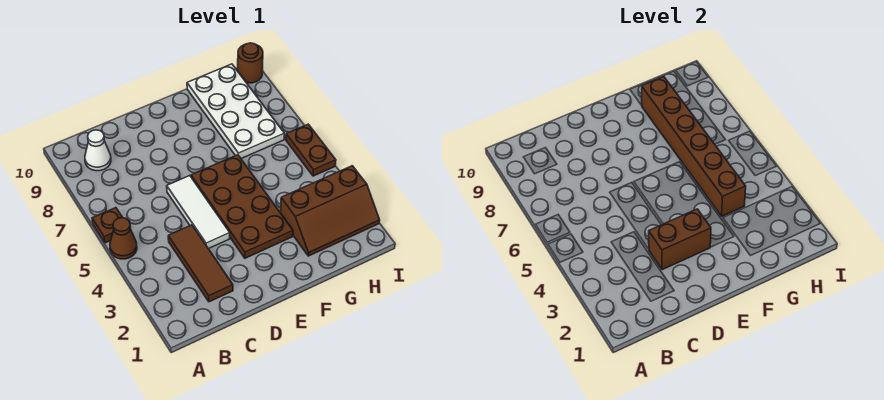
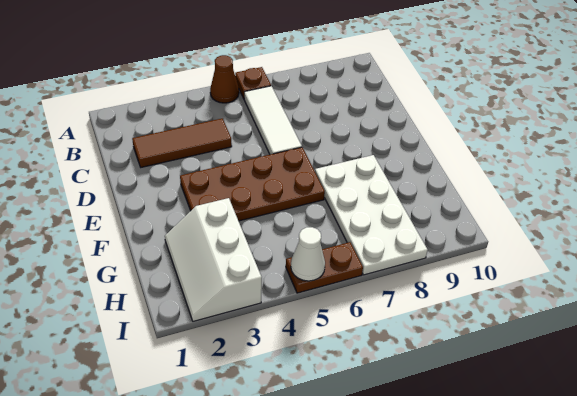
white cone B9 level 1 -> white cone I5 level 2
brown brick D3:E3 level 2 -> none
white tile D4:D6 level 1 -> white tile B6:D6 level 1
brown slope G2:I3 level 1 top 3 -> white slope G2:I3 level 1 top 3
brown brick G4:G9 level 2 -> none
white plate G7:H10 level 1 -> white plate F7:I8 level 1
brown round brick I10 level 1 -> none

